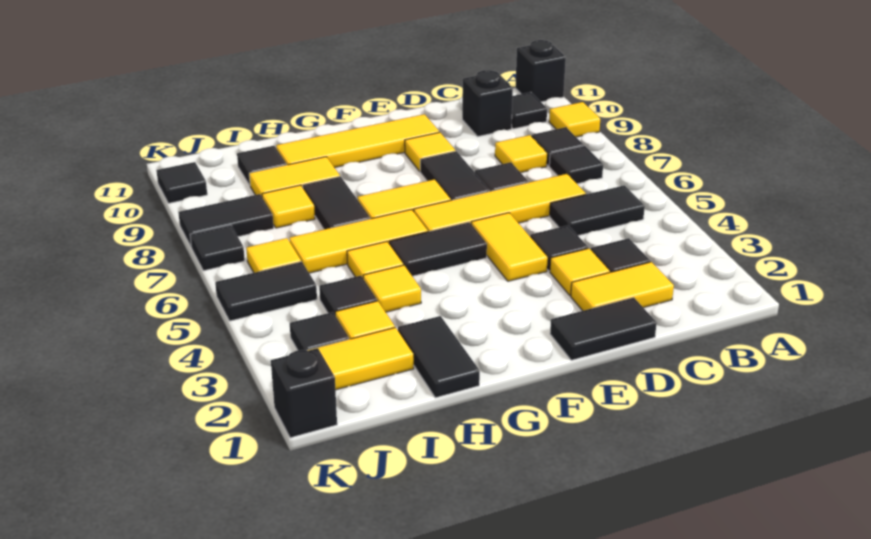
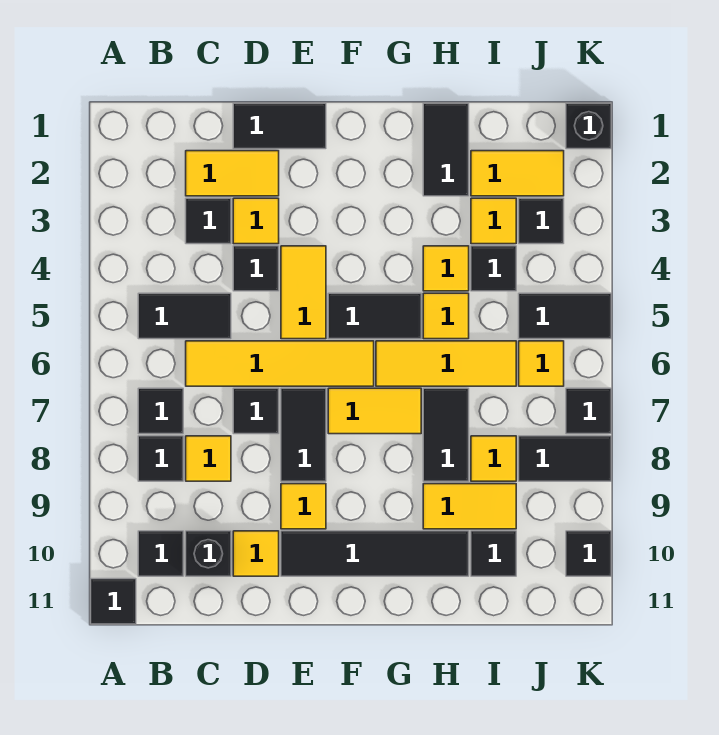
yellow tile A9 level 1 -> yellow tile D10 level 1
black brick A11 level 1 -> black tile A11 level 1
yellow tile E10:H10 level 1 -> black tile E10:H10 level 1

